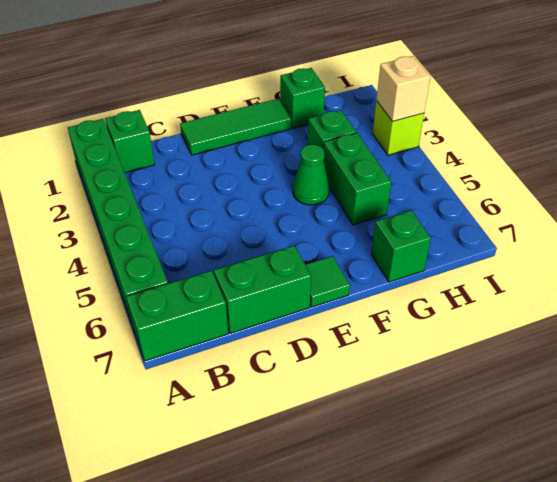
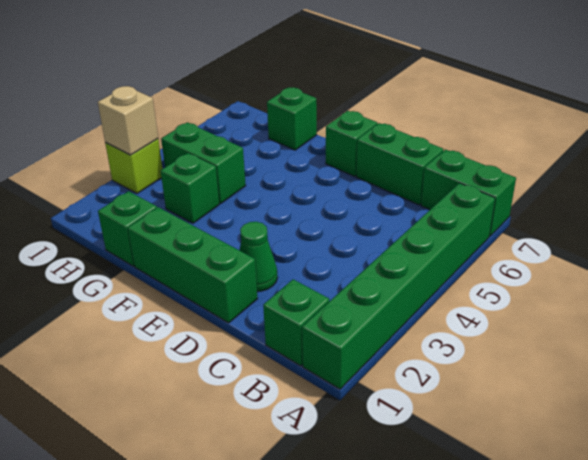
green tile D1:F1 level 1 -> green brick D1:F1 level 1
green tile E7 level 1 -> green brick E7 level 1
green cone F4 level 1 -> green cone D2 level 1
green brick G4:G5 level 1 -> green brick G4:H4 level 1

